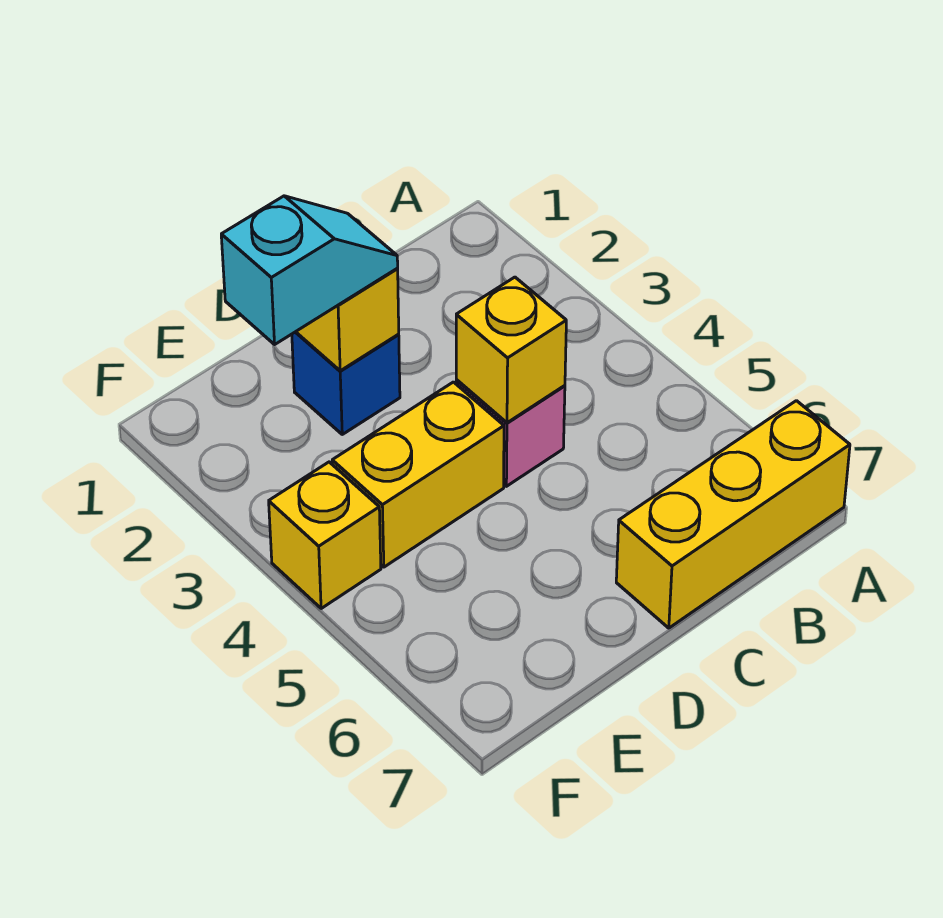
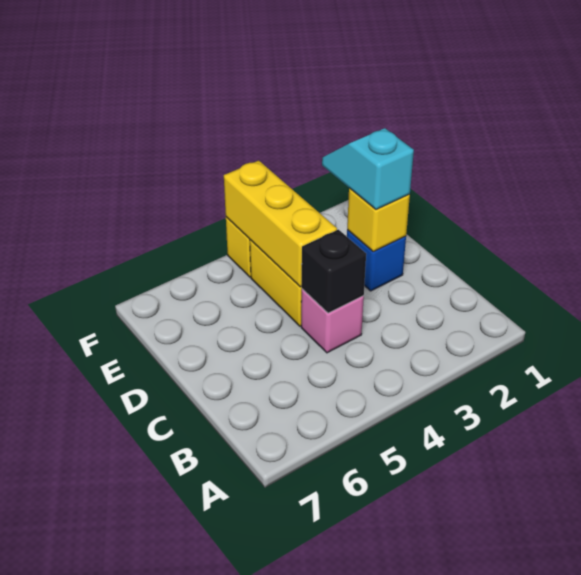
yellow brick A7:C7 level 1 -> yellow brick D4:F4 level 2
yellow brick C4 level 2 -> black brick C4 level 2
cyan slope D2:E2 level 3 top E -> cyan slope D2:E2 level 3 top D

